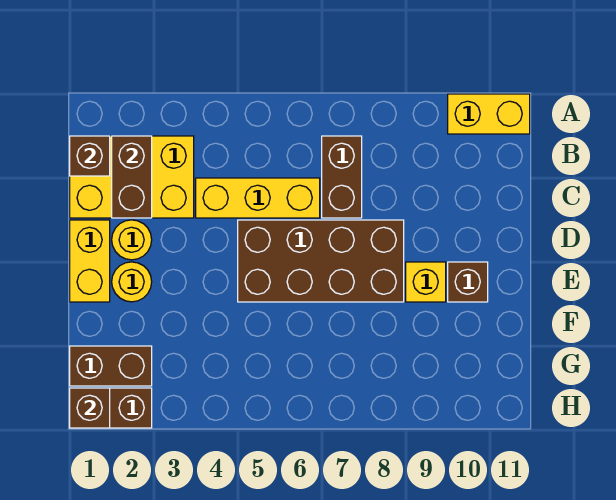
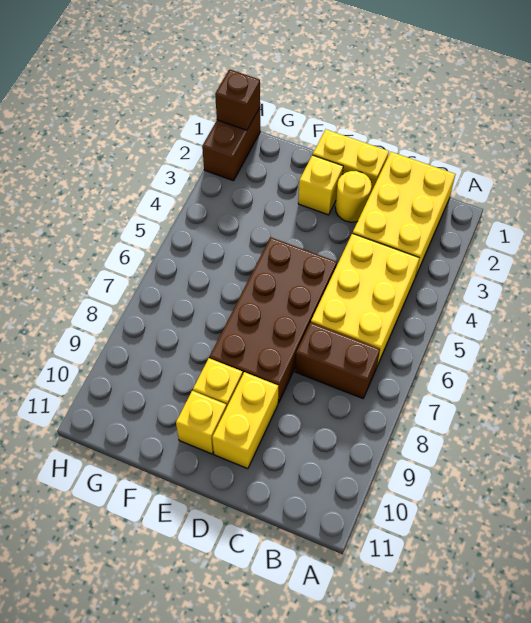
yellow brick A10:A11 level 1 -> yellow brick D9:D10 level 1
brown brick B1 level 2 -> none
brown brick B2:C2 level 2 -> none
yellow brick C4:C6 level 1 -> yellow brick B4:C6 level 1
yellow round brick E2 level 1 -> yellow brick E2 level 1
brown brick E10 level 1 -> yellow brick E10 level 1
brown brick G1:G2 level 1 -> none

